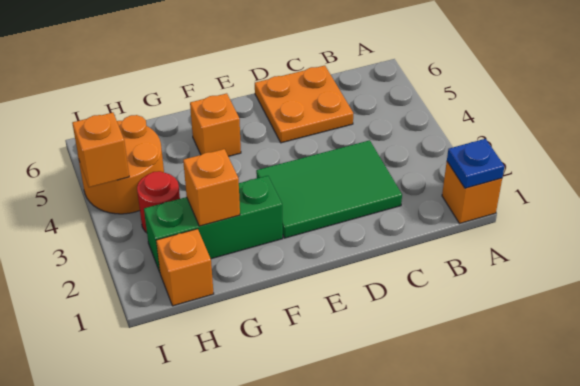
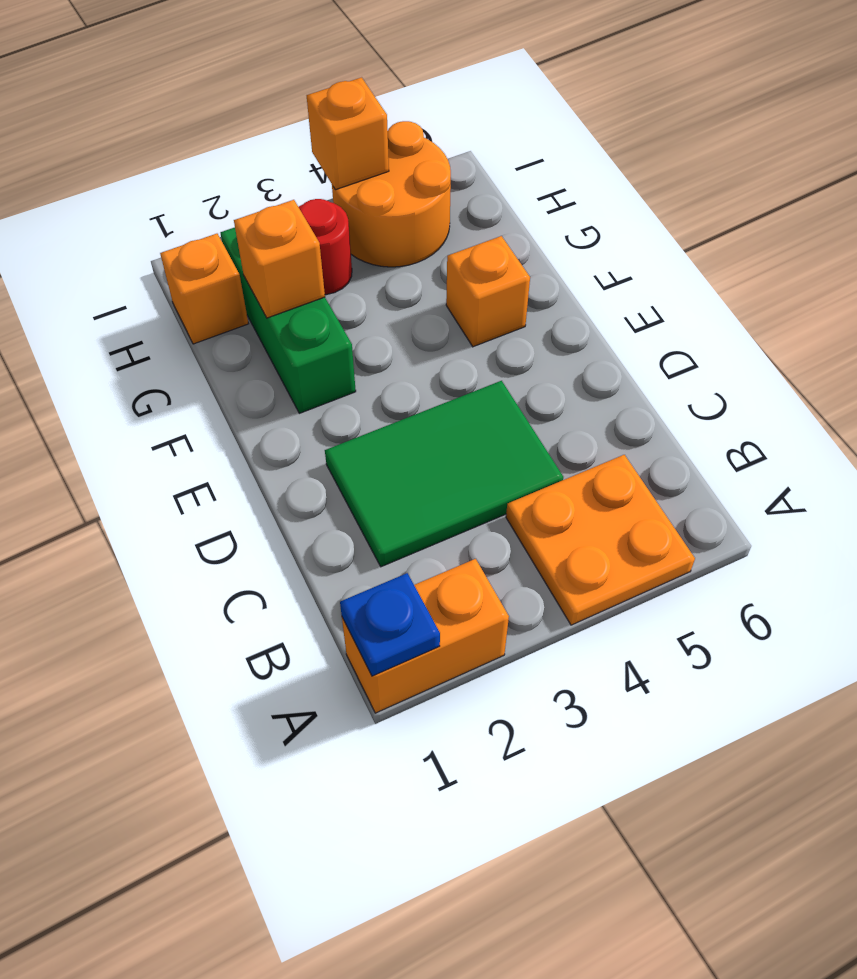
orange brick A1 level 1 -> orange brick A1:A2 level 1
green tile C2:E3 level 1 -> green tile C2:D4 level 1
orange plate C5:D6 level 1 -> orange plate A4:B5 level 1

